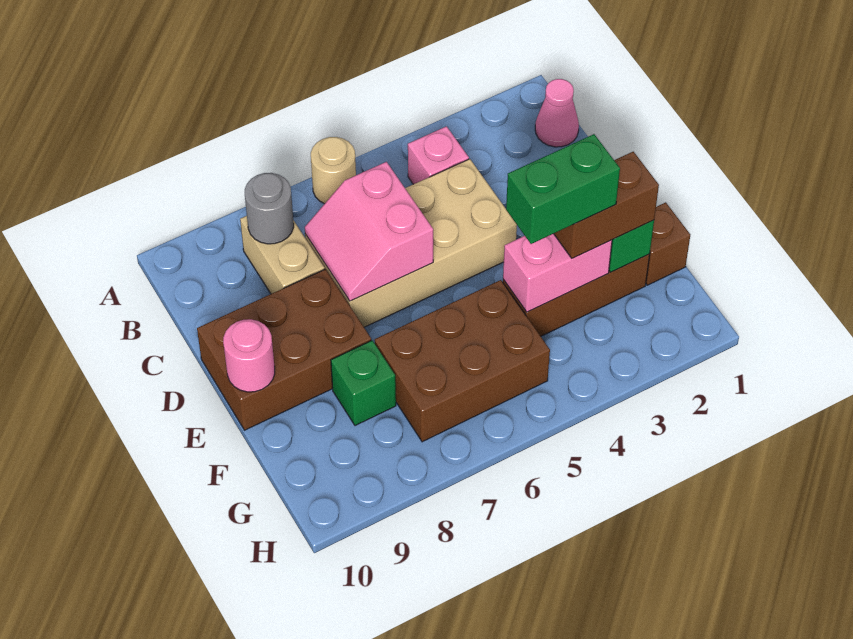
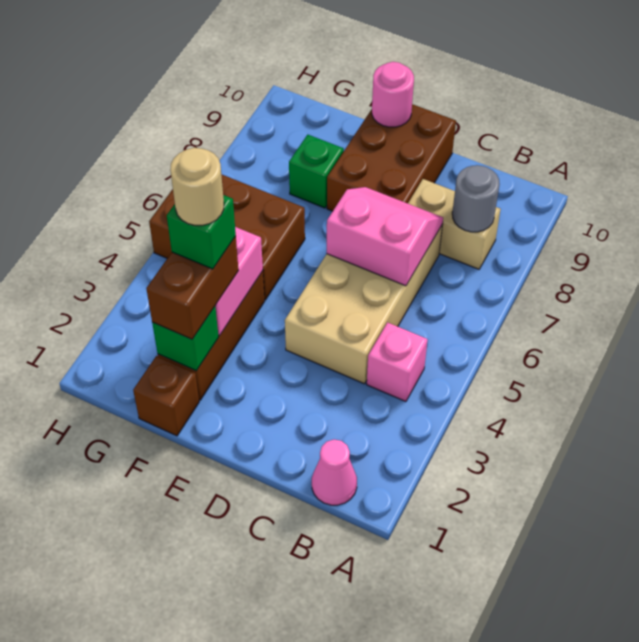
tan round brick A6 level 1 -> tan round brick F3 level 5
green brick F3:F4 level 4 -> green brick F3 level 4
brown brick F5:G7 level 1 -> brown brick F5:H6 level 1

